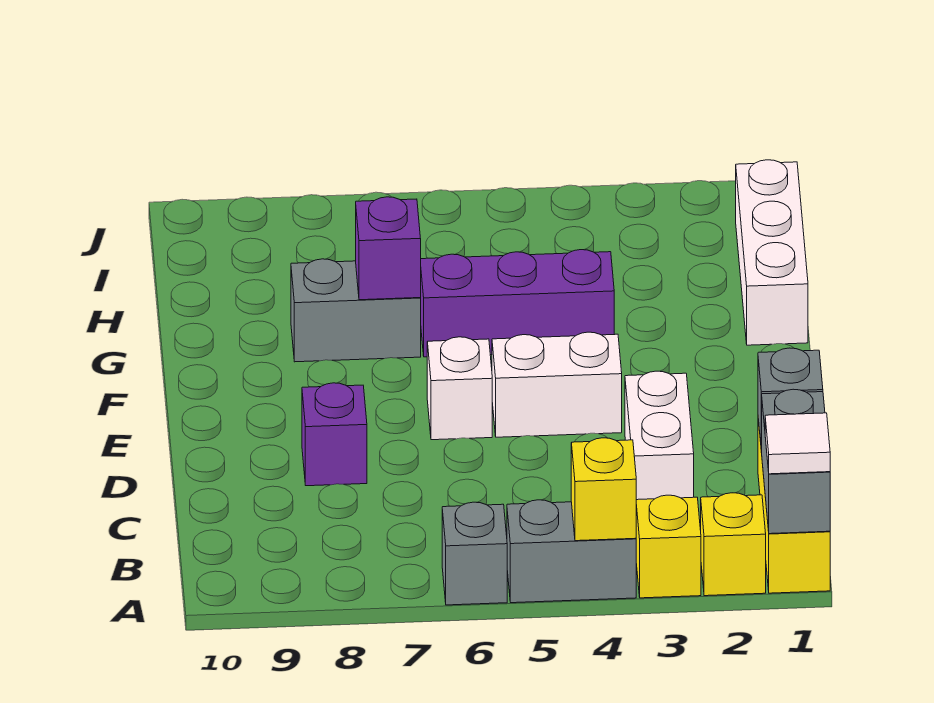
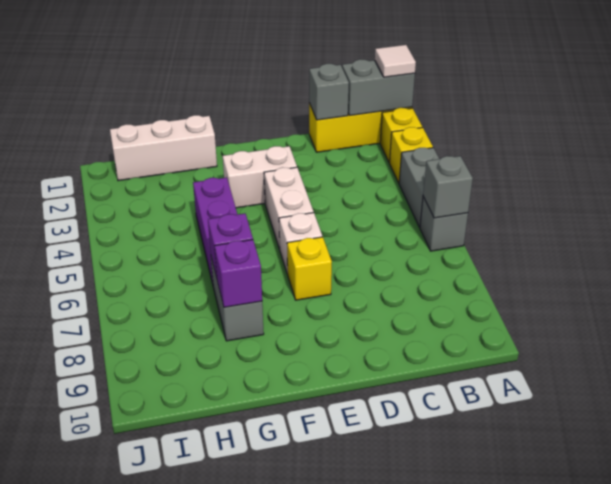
yellow brick A4 level 2 -> yellow brick E7 level 1
none -> grey brick A6 level 2
white brick C3:D3 level 1 -> white brick E3:F3 level 1
purple brick D8 level 1 -> purple brick G8 level 2

